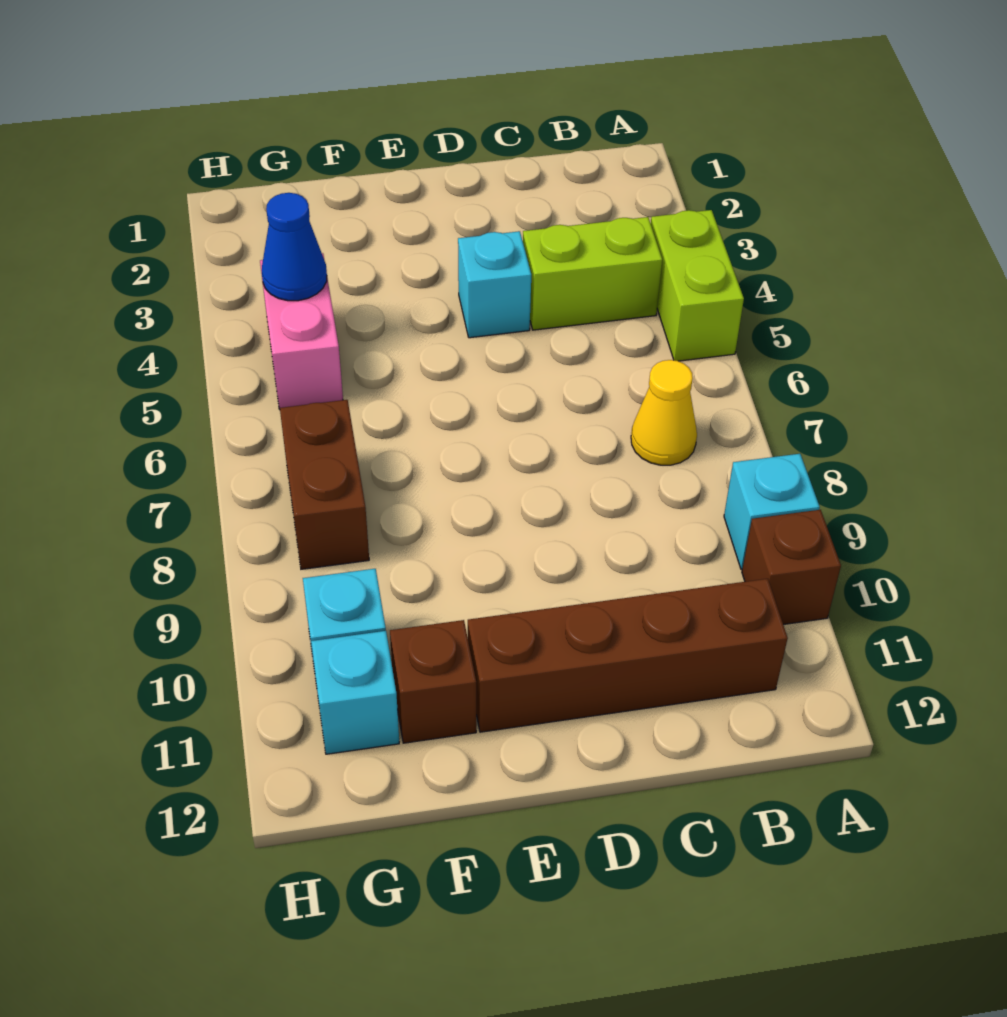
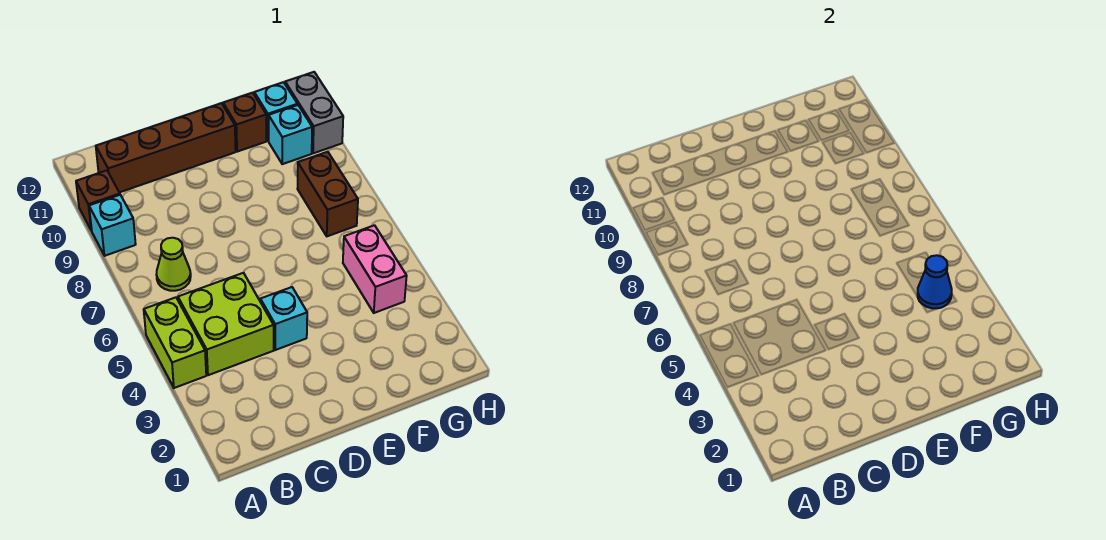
lime brick B4:C4 level 1 -> lime brick B4:C5 level 1
yellow cone B7 level 1 -> lime cone B7 level 1
none -> grey brick H10:H11 level 1

